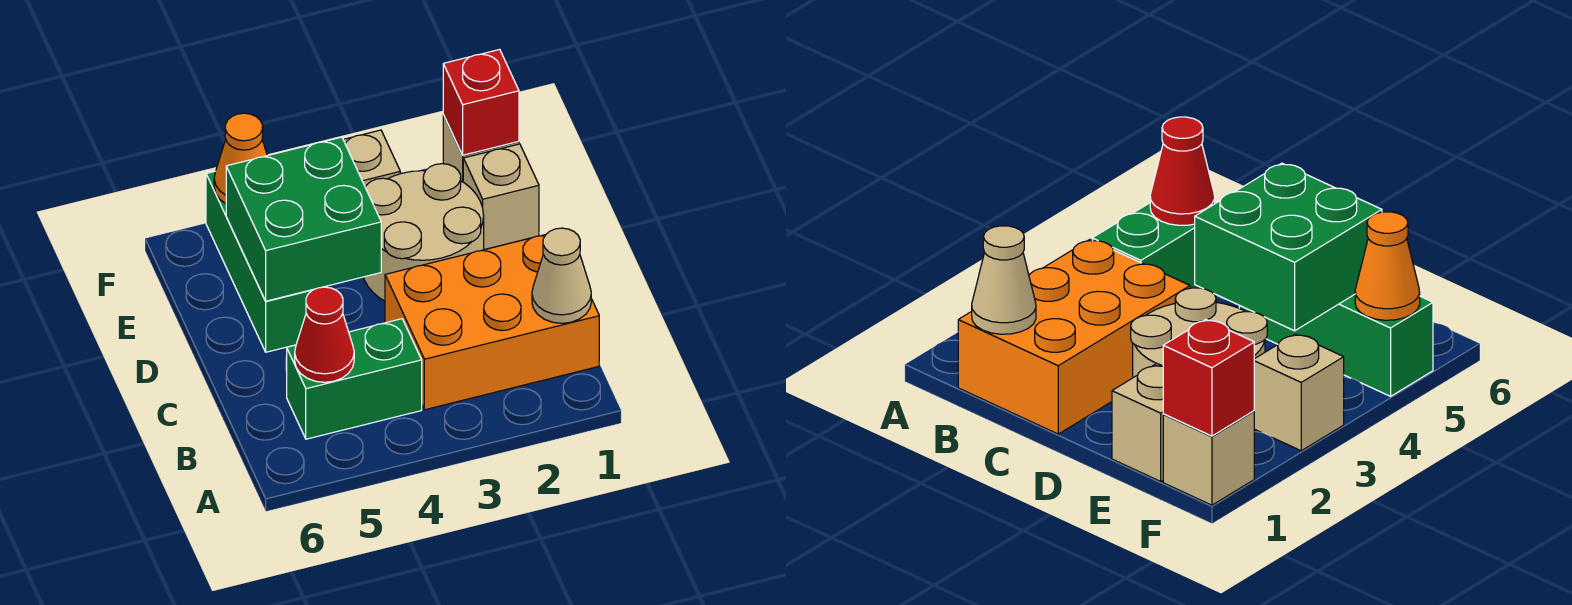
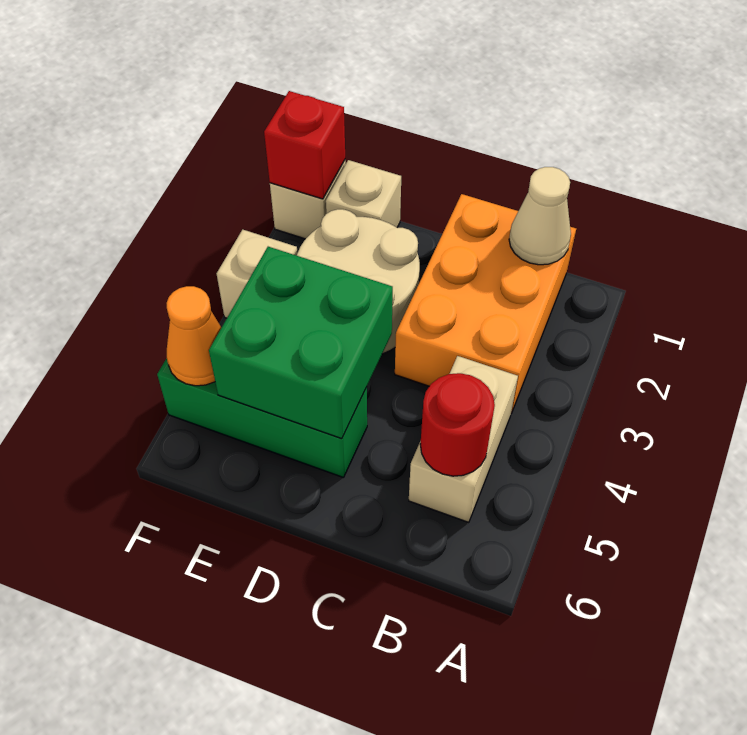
green brick B4:B5 level 1 -> tan brick B4:B5 level 1
red cone B5 level 2 -> red round brick B5 level 2

